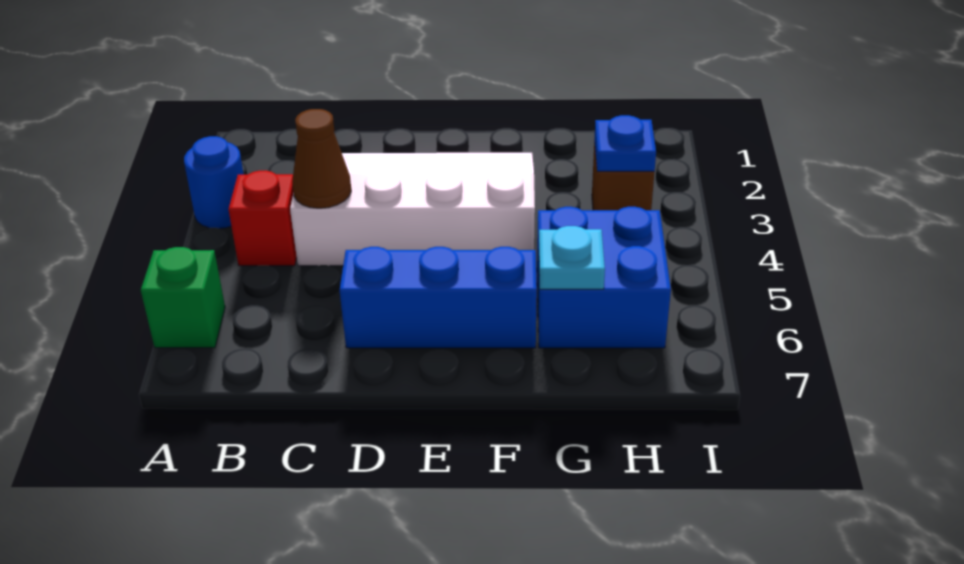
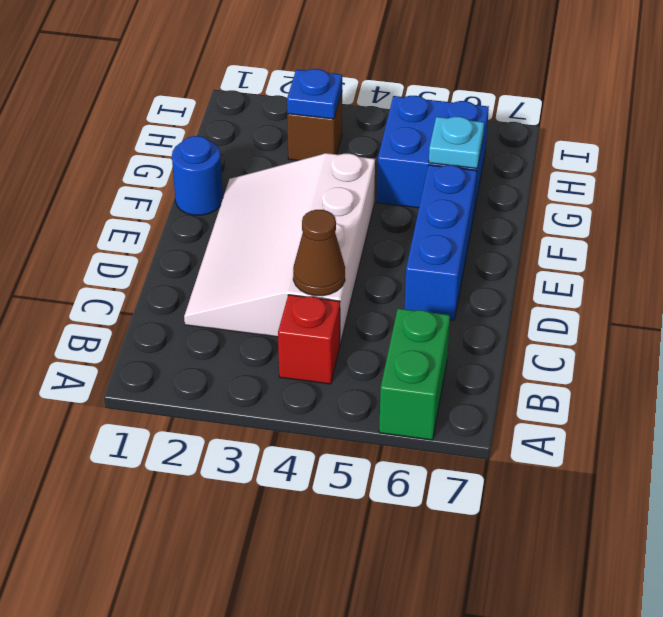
blue round brick A3 level 1 -> blue round brick F1 level 1
green brick A6 level 1 -> green brick A6:B6 level 1

